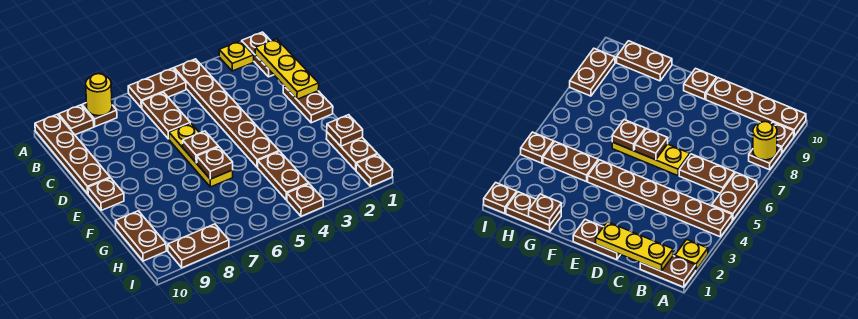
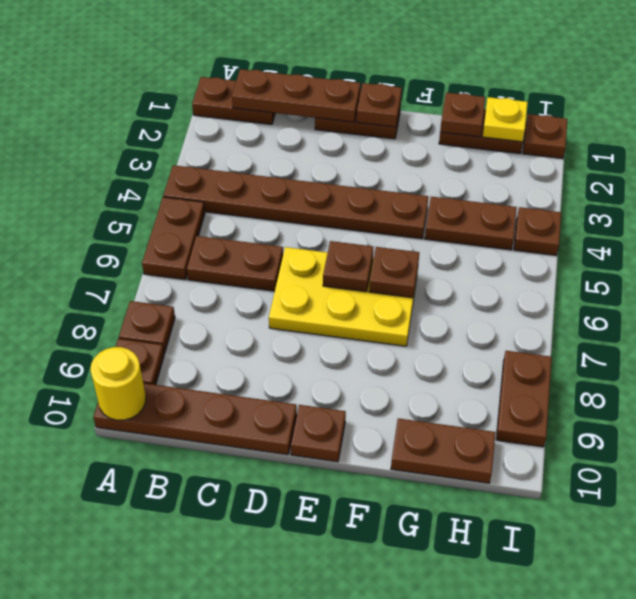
yellow plate A2 level 1 -> yellow plate H1 level 2
yellow round brick A8 level 2 -> yellow round brick A10 level 2
yellow plate B1:D1 level 2 -> brown plate B1:D1 level 2
yellow plate D6:F6 level 1 -> yellow plate D6:F7 level 1
none -> brown plate E1 level 2

